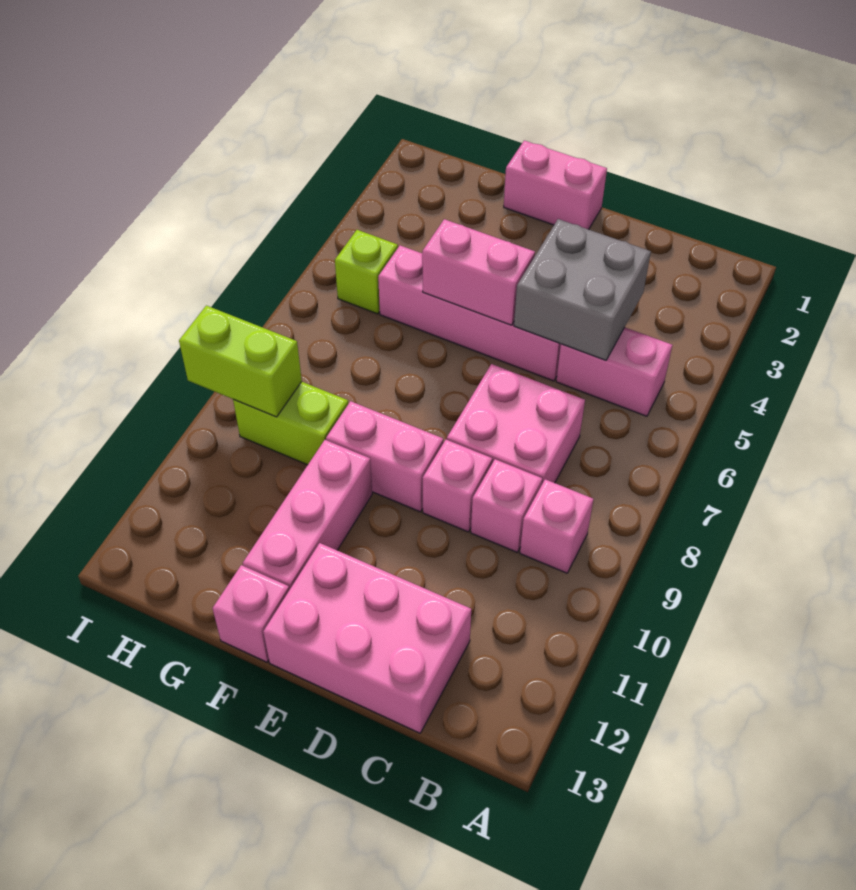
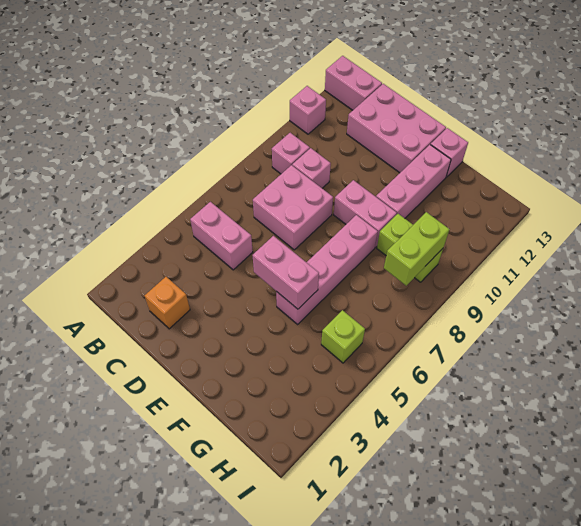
none -> orange brick C2 level 1
grey brick C4:D5 level 2 -> none
pink brick D5:G5 level 1 -> pink brick F5:F8 level 1
pink brick D9 level 1 -> pink brick A11 level 1
pink brick E1:F1 level 1 -> pink brick A13:B13 level 1
lime brick H9:I9 level 2 -> lime brick H8:H9 level 2

